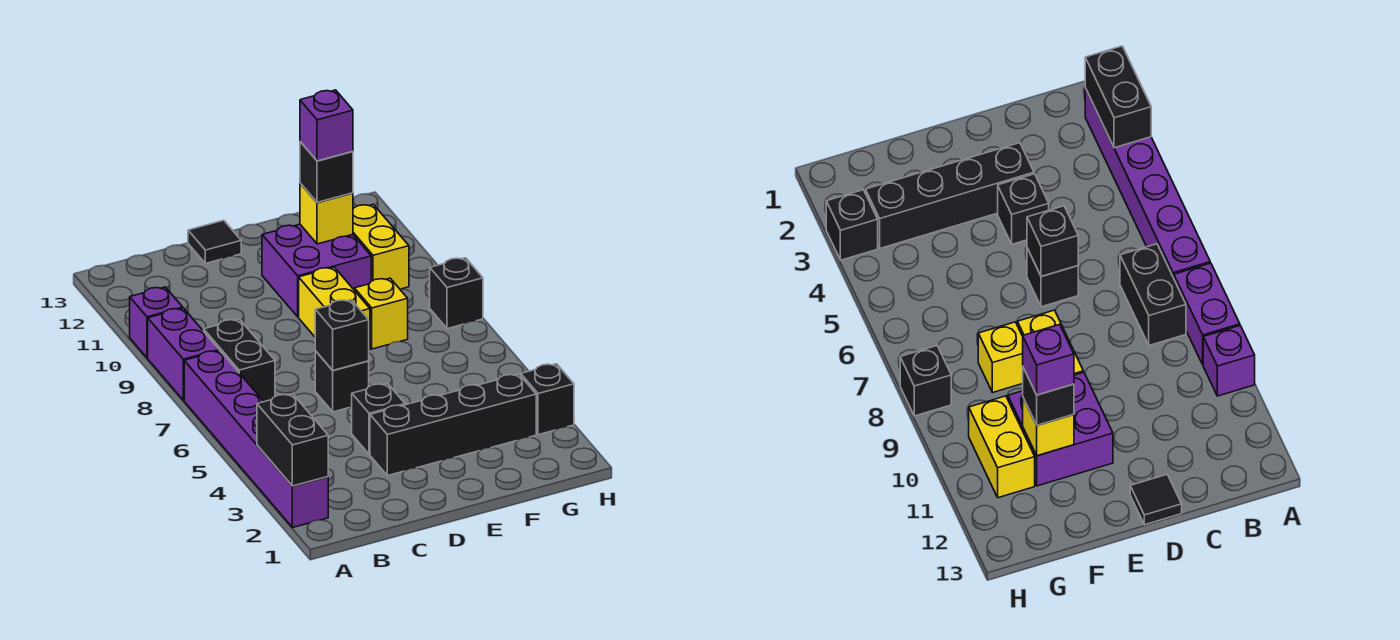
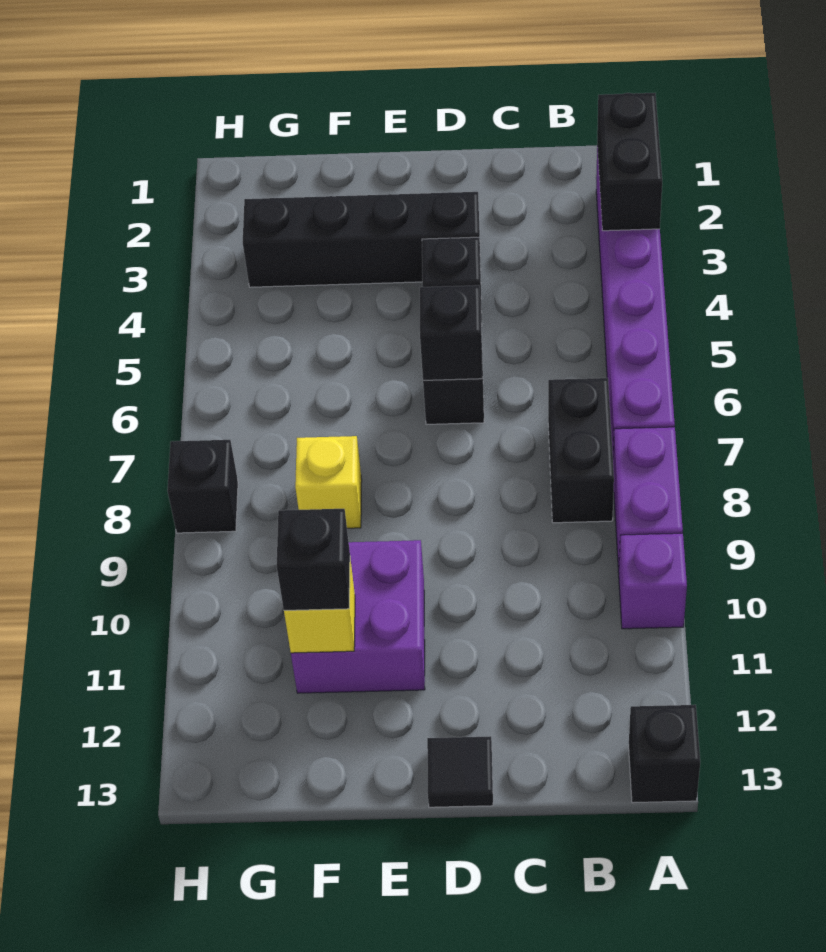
yellow brick E8:E9 level 1 -> none
purple brick F11 level 4 -> none
yellow brick G10:G11 level 1 -> none
black brick H3 level 1 -> black brick A13 level 1

